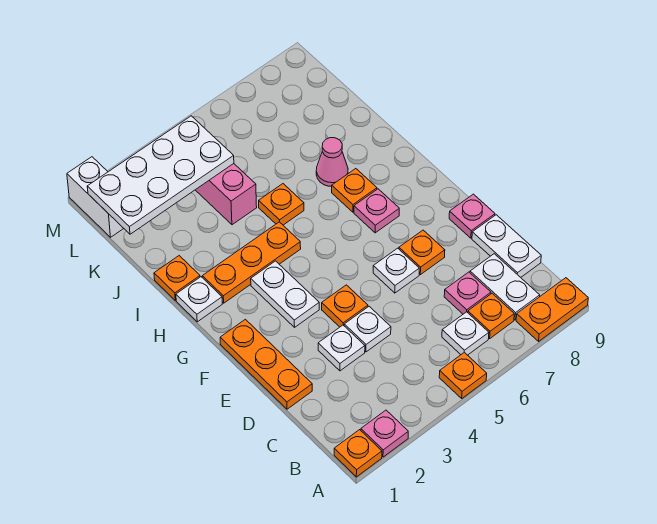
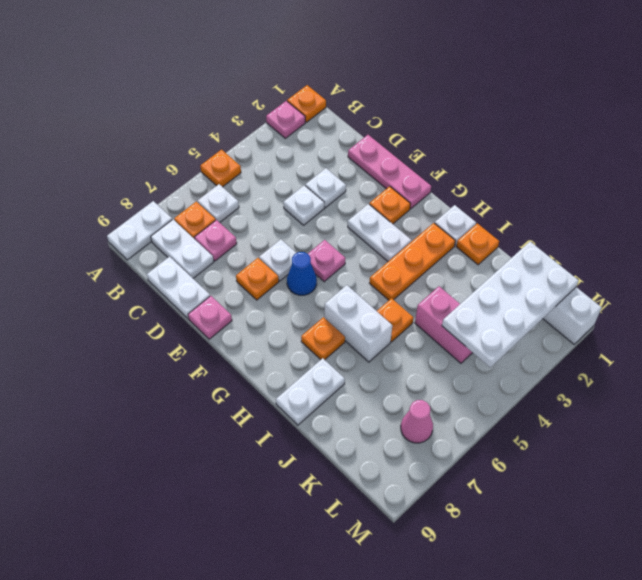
orange plate A8:A9 level 1 -> white plate A8:A9 level 1
orange plate D1:F1 level 1 -> pink plate D1:F1 level 1
orange plate E4 level 1 -> orange plate F2 level 1
none -> blue cone F6 level 1
pink plate G7 level 1 -> pink plate F5 level 1
none -> white brick H6:I6 level 1
pink cone I7 level 1 -> pink cone L7 level 1
none -> white plate I8:I9 level 1

